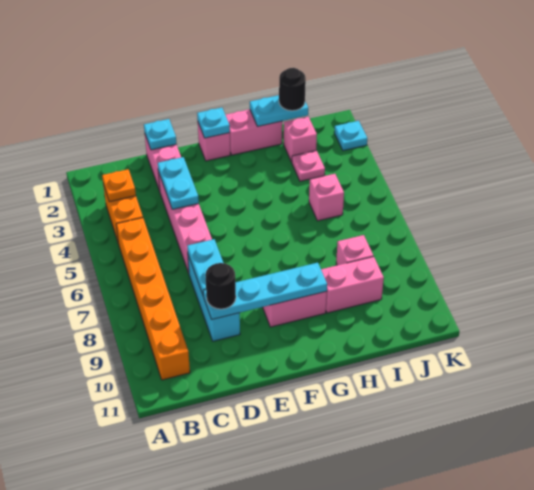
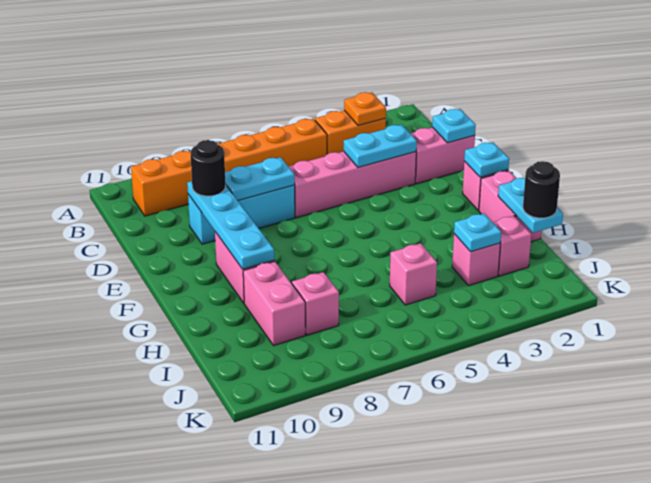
pink plate I3 level 1 -> pink brick I3 level 1
cyan plate K2 level 1 -> cyan plate I3 level 2

